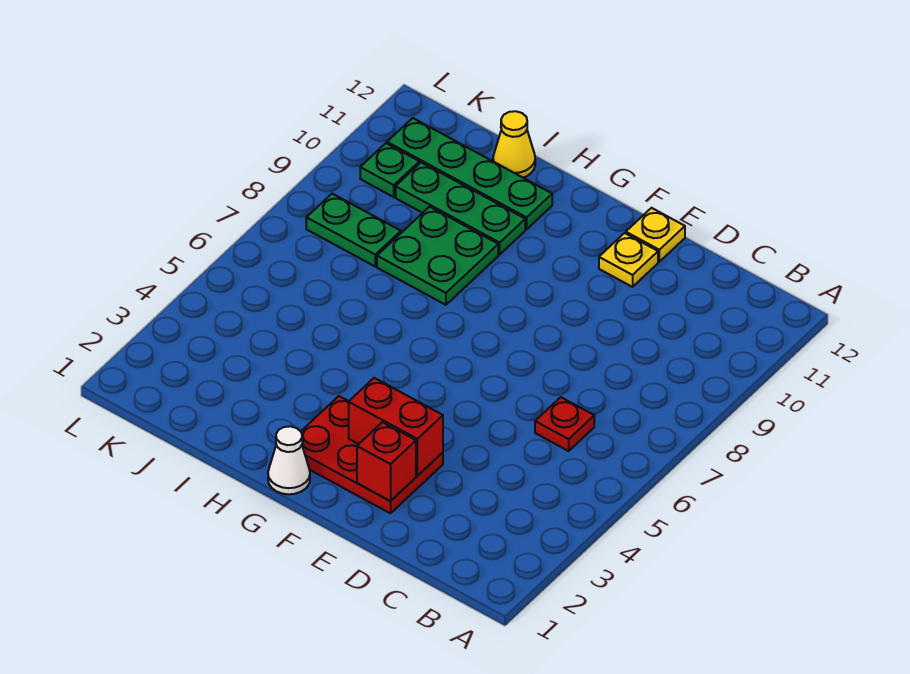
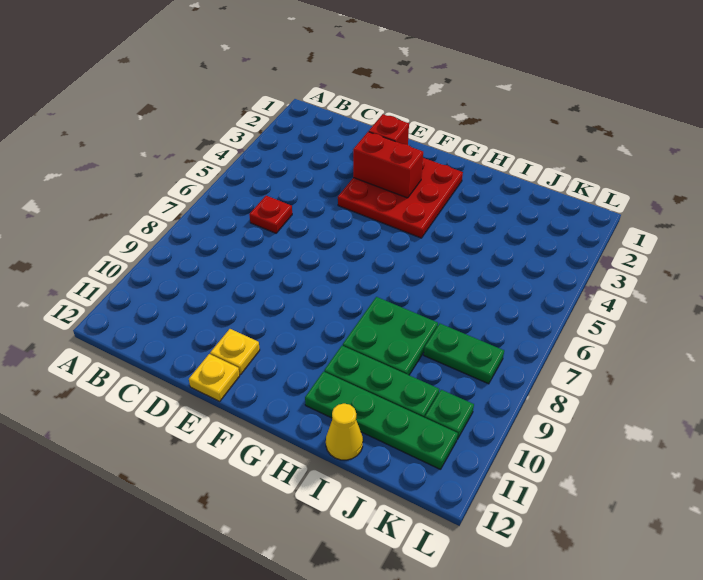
red plate E2:G3 level 1 -> red plate E2:G4 level 1
white cone G1 level 1 -> none

